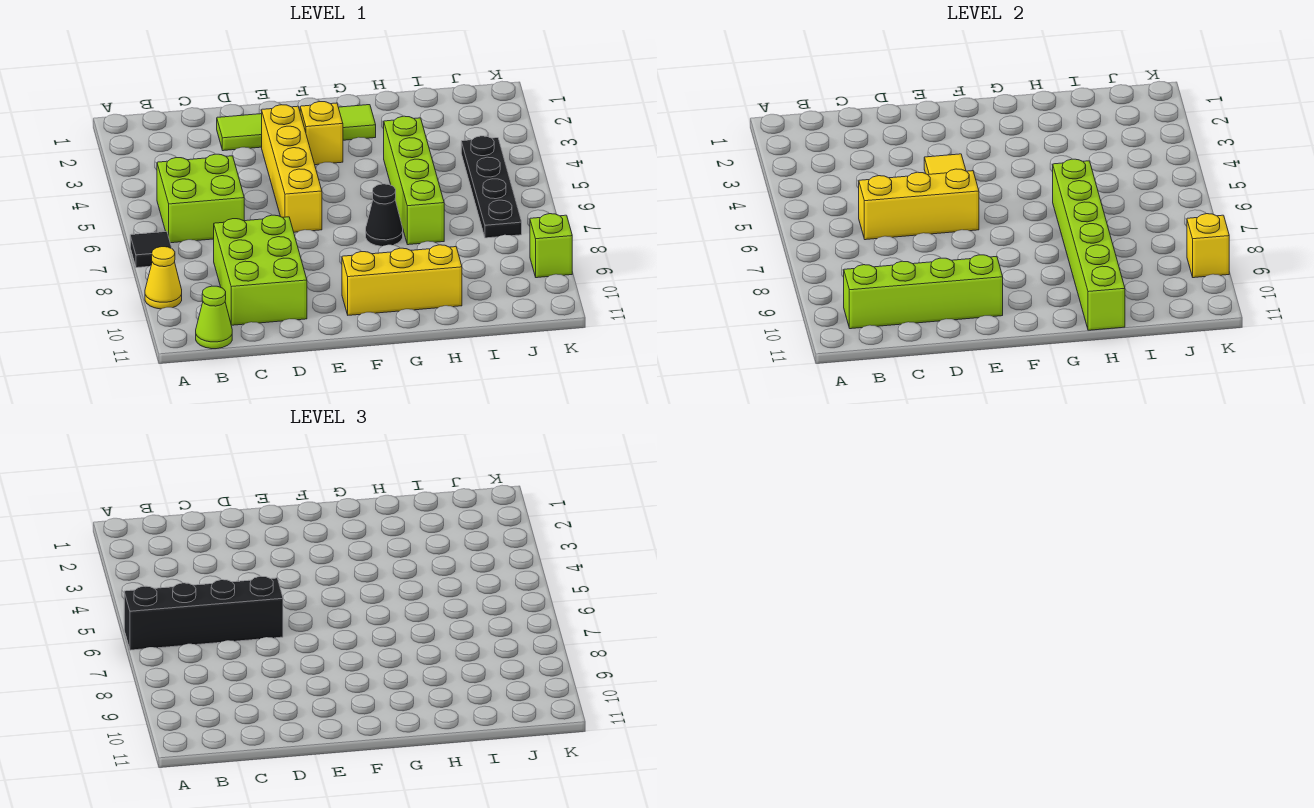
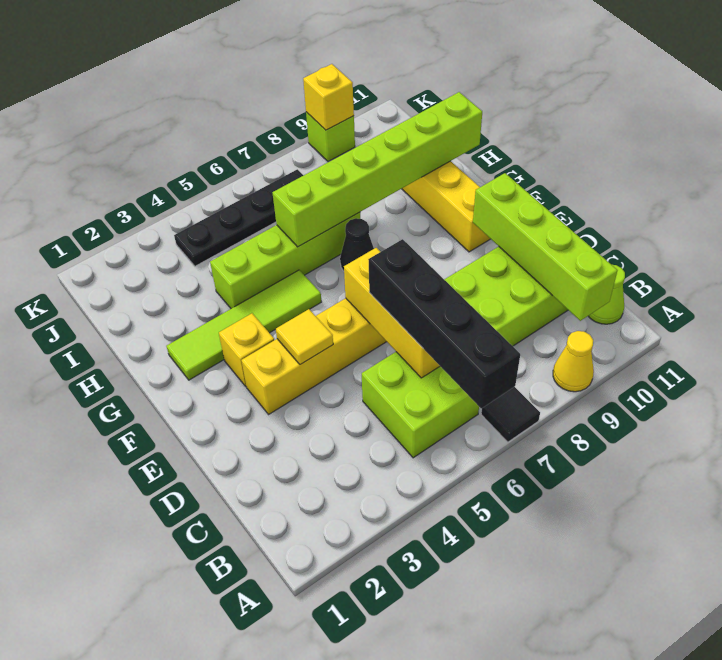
lime tile D2:G2 level 1 -> lime tile G2:G5 level 1

